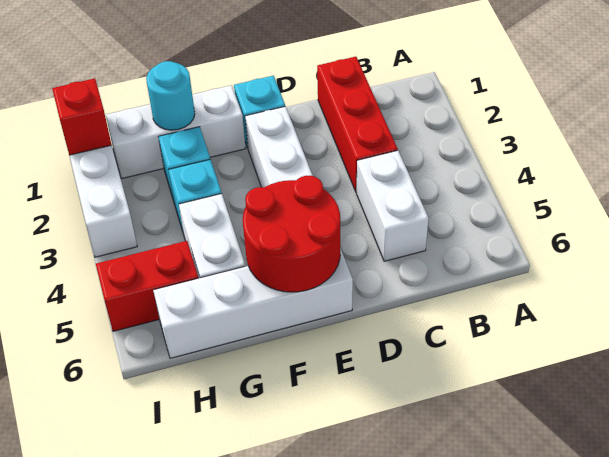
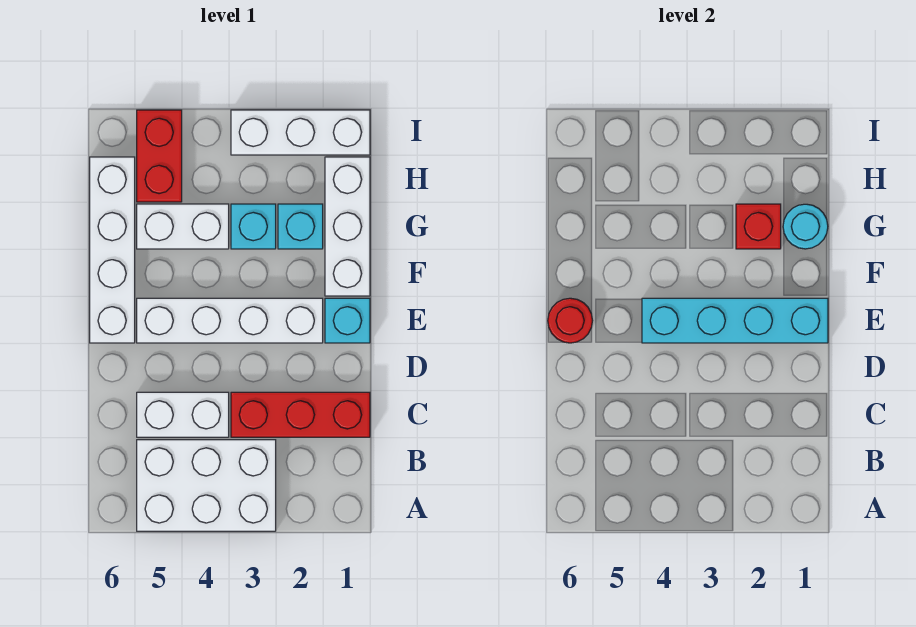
none -> white brick A3:B5 level 1
none -> cyan brick E1:E4 level 2
red round brick E5:F6 level 2 -> red round brick E6 level 2
red brick I1 level 2 -> red brick G2 level 2

